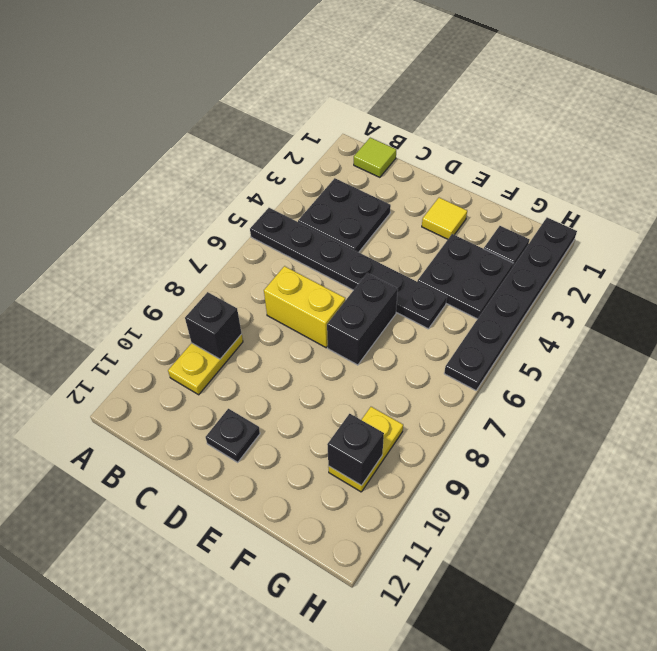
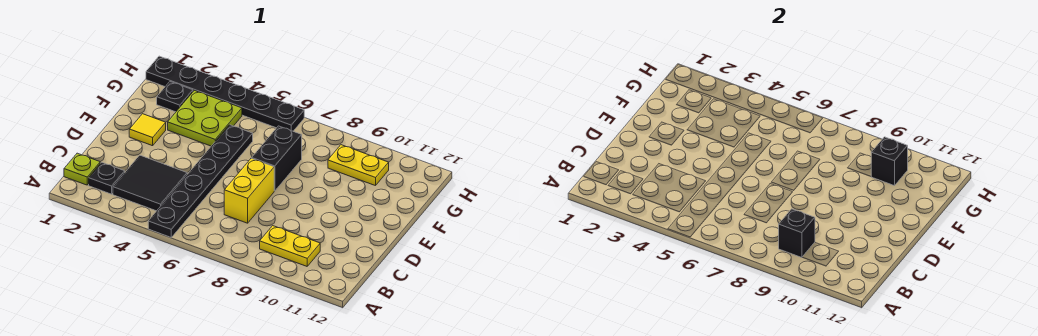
lime tile B1 level 1 -> lime plate B1 level 1
black plate B3:C4 level 1 -> black tile B3:C4 level 1
black plate D11 level 1 -> black plate B2 level 1
black brick E6:E7 level 1 -> black brick E7:F7 level 1
black plate F3:G4 level 1 -> lime plate F3:G4 level 1

